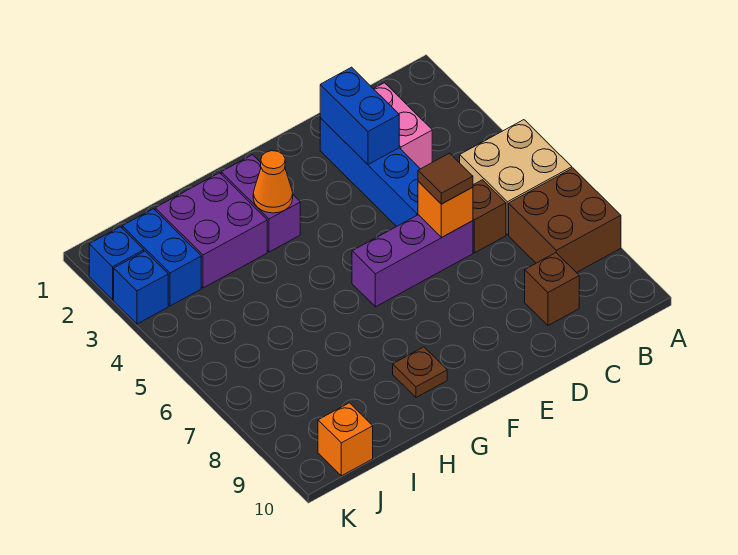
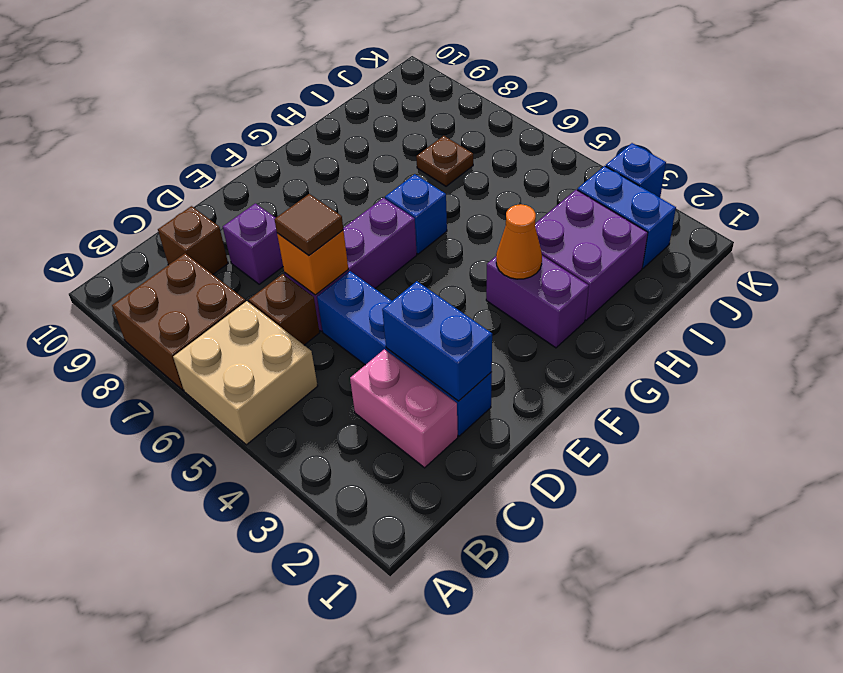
none -> purple brick D8 level 1
brown plate G9 level 1 -> brown plate I7 level 1
orange brick J10 level 1 -> none
blue brick K2 level 1 -> blue brick G6 level 1

